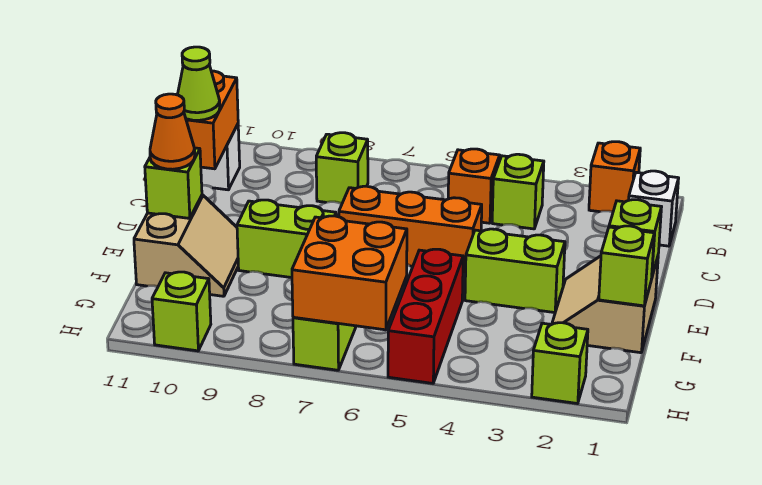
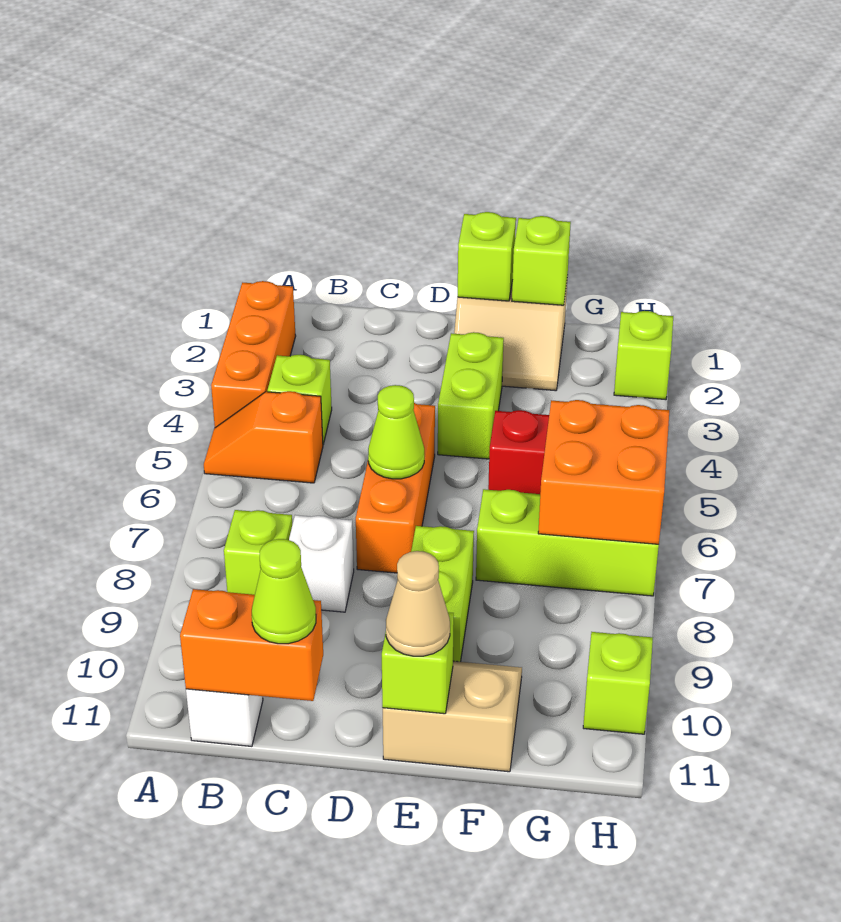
orange brick A2 level 1 -> orange brick A2:A4 level 1
white brick B1 level 1 -> white brick C8 level 1
none -> lime cone D6 level 2
orange cone E11 level 3 -> tan cone E11 level 3

